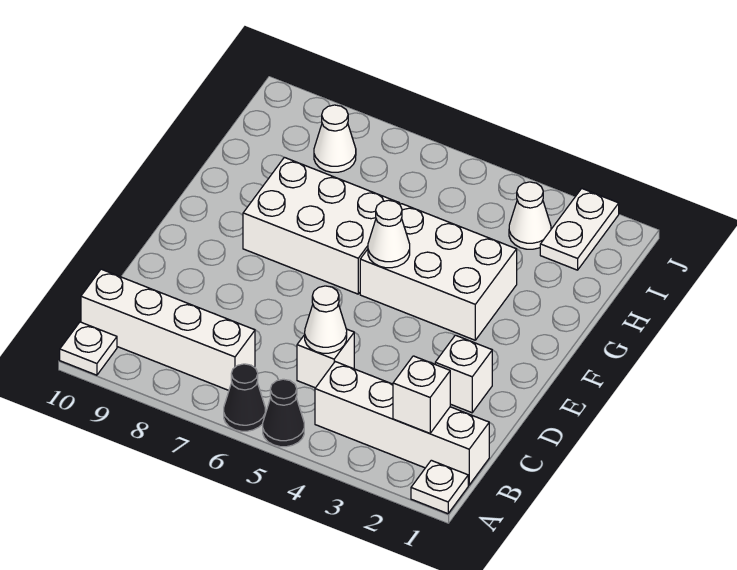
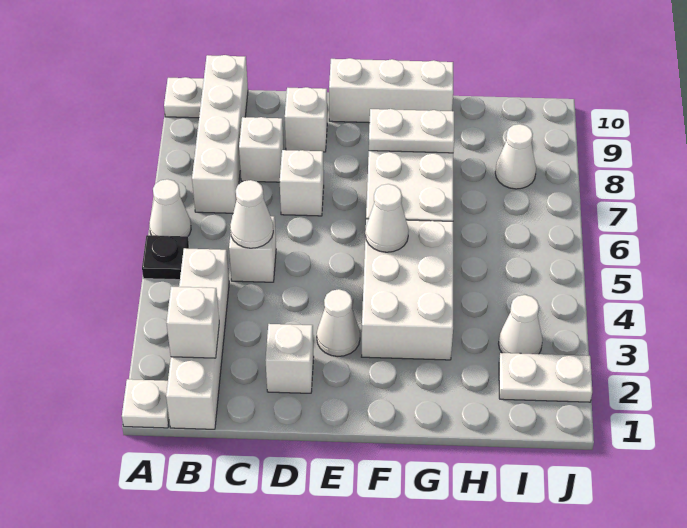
black cone A5 level 1 -> black plate A5 level 1
black cone A6 level 1 -> white cone A6 level 1
none -> white brick C8 level 1
none -> white brick D7 level 1
none -> white brick D9 level 1
none -> white cone E3 level 1
none -> white brick E10:G10 level 1
none -> white plate F8:G8 level 2

